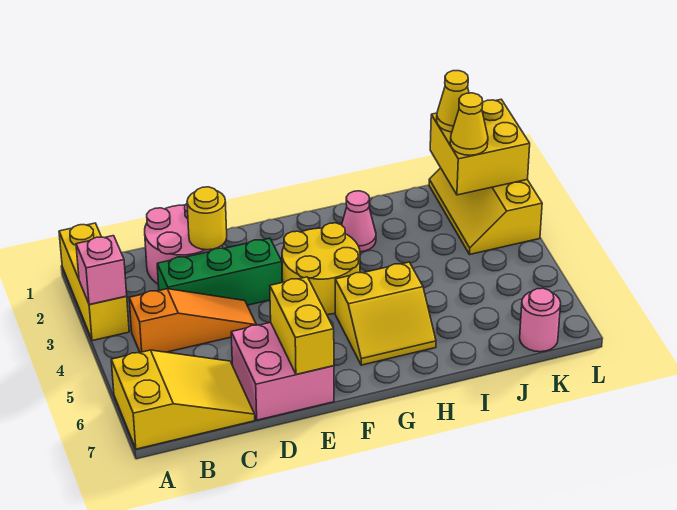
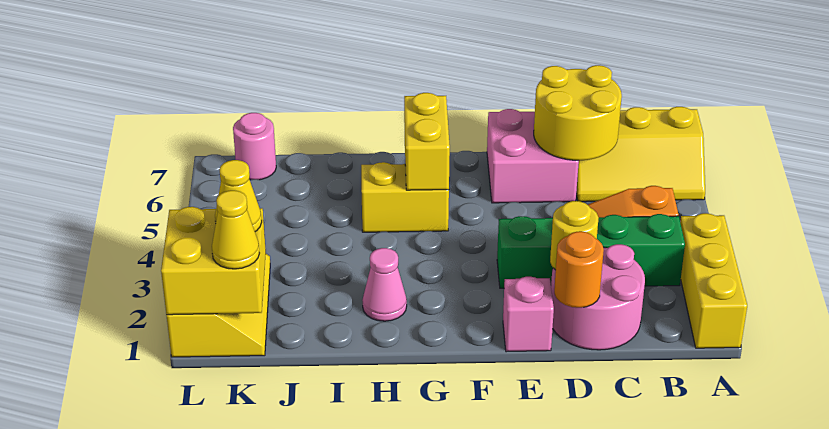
pink brick A3 level 2 -> pink brick E1 level 1
yellow slope A6:C7 level 1 top A -> yellow slope A6:C7 level 1 top 7
green brick C3:E3 level 1 -> green brick B3:E3 level 1
none -> orange round brick D1 level 2
yellow brick E6:E7 level 2 -> yellow brick G5:G6 level 2
yellow round brick F3:G4 level 1 -> yellow round brick C6:D7 level 2

